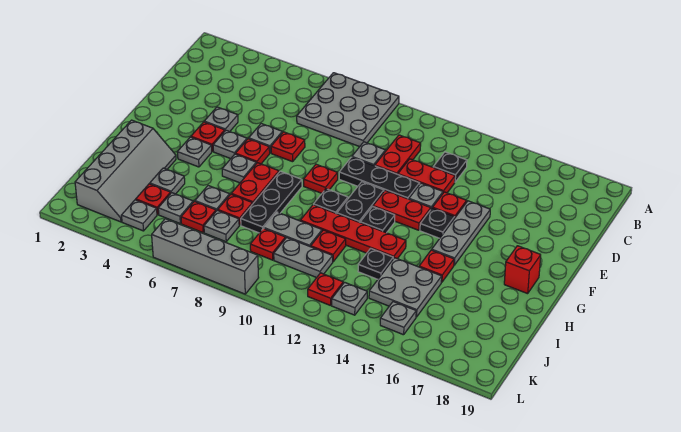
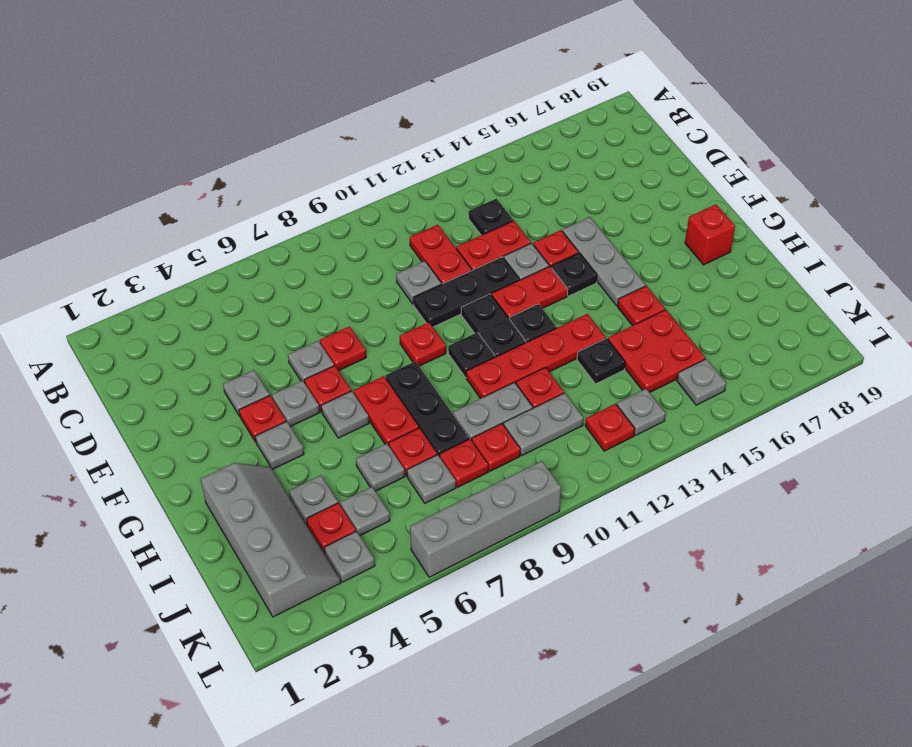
grey plate A7:C9 level 1 -> none
grey plate I14:J15 level 1 -> red plate I14:J15 level 1
red plate J6 level 1 -> red plate J8 level 1

